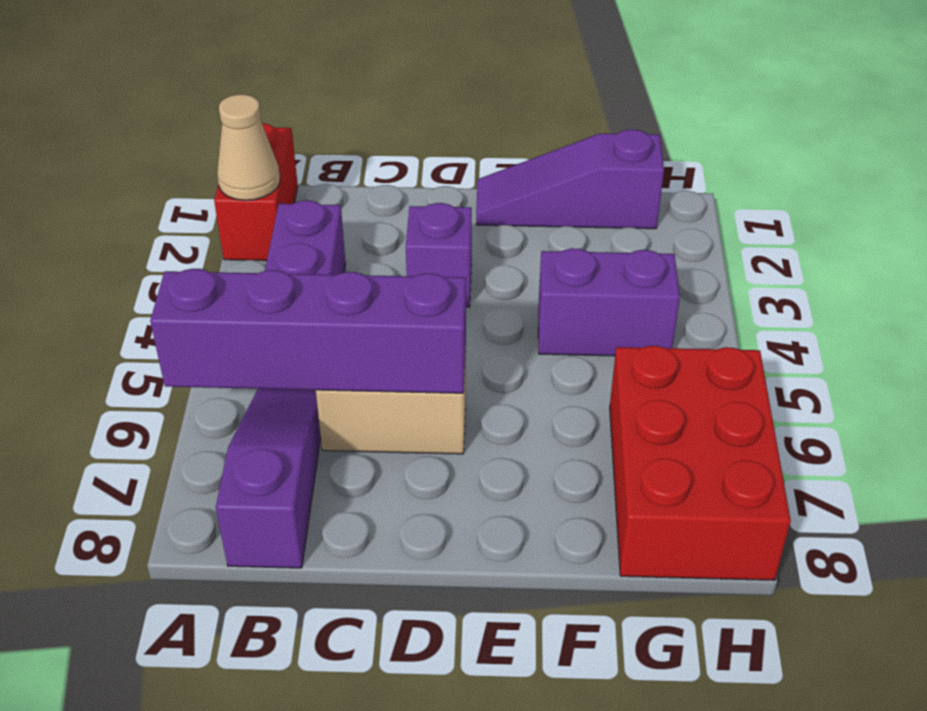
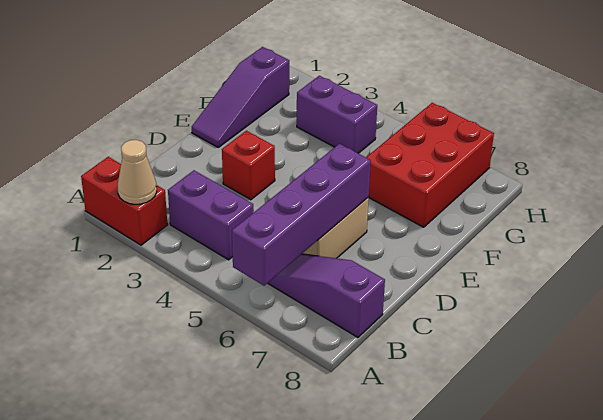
purple brick D3 level 1 -> red brick D3 level 1
purple brick F4:G4 level 1 -> purple brick G3:G4 level 1
red brick G6:H8 level 1 -> red brick F6:H7 level 1

